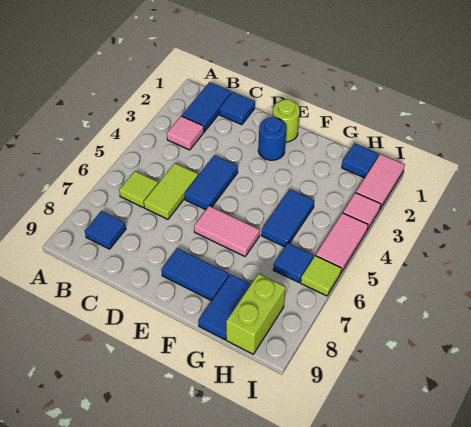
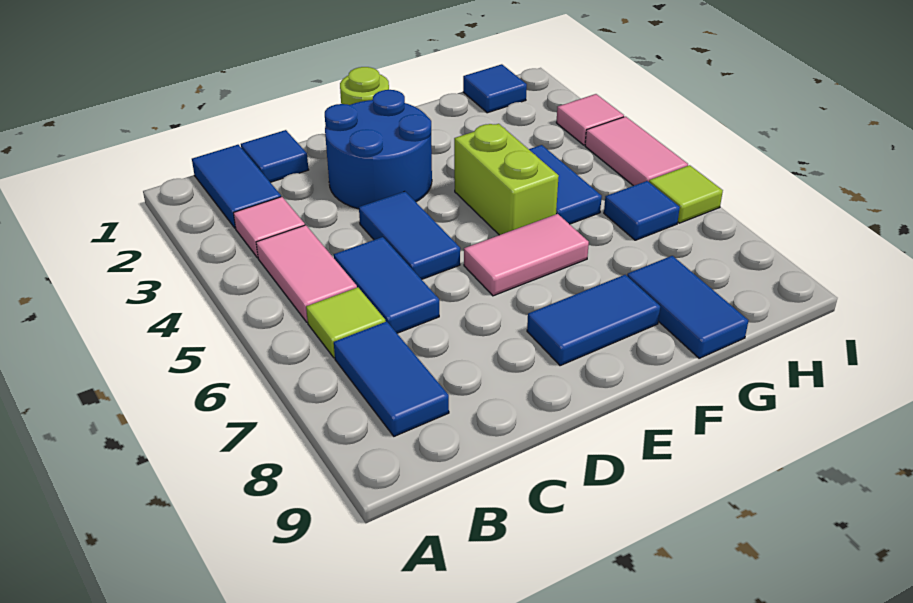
blue tile B8 level 1 -> blue tile B7:B8 level 1
lime tile C5:C6 level 1 -> blue tile C5:C6 level 1
blue round brick E2 level 1 -> blue round brick D2:E3 level 1
lime brick H8:H9 level 1 -> lime brick F4:F5 level 1
pink tile I1:I2 level 1 -> pink tile B4:B5 level 1

